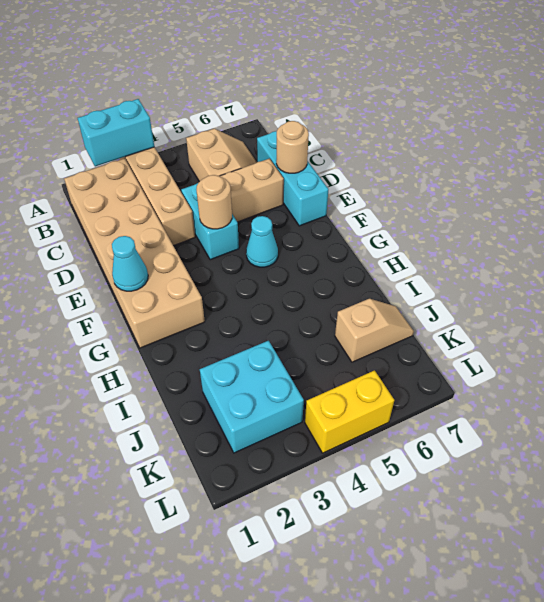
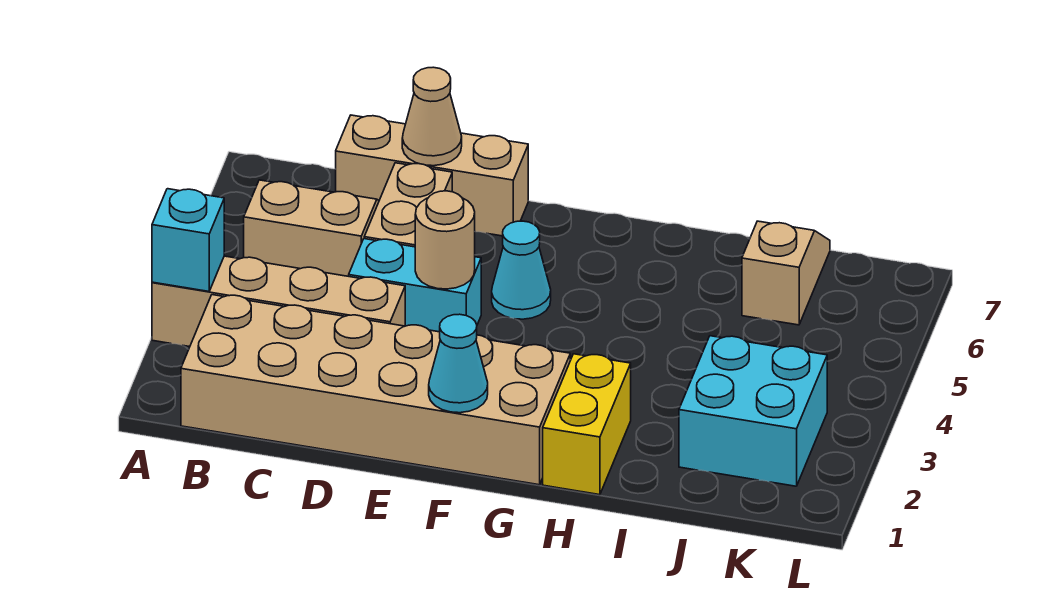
cyan brick A2:A3 level 2 -> cyan brick A3 level 2
cyan brick C7:E7 level 1 -> tan brick C7:E7 level 1
tan round brick D7 level 2 -> tan cone D7 level 2
yellow brick L4:L5 level 1 -> yellow brick H1:H2 level 1

